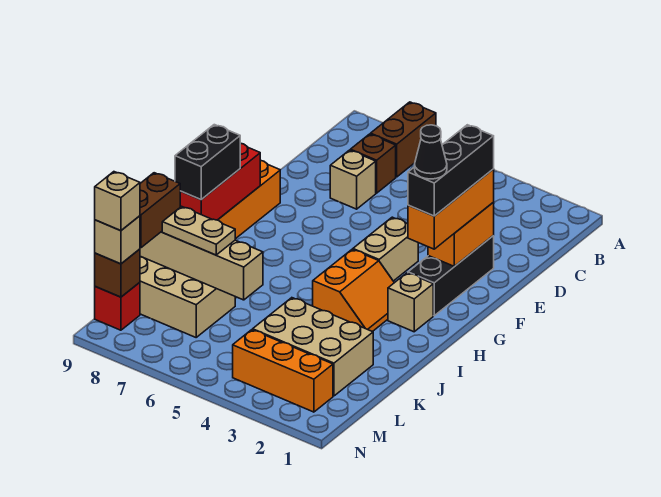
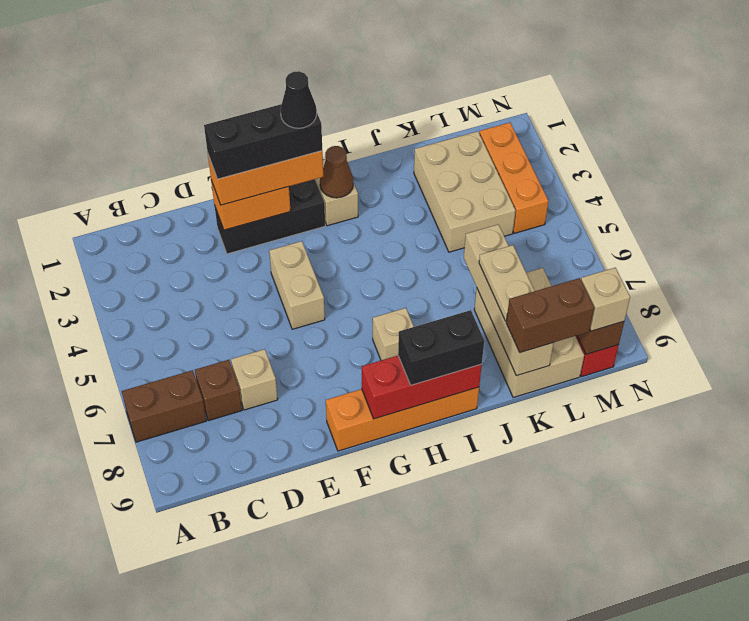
tan brick F4:G4 level 1 -> tan brick F4:F5 level 1
none -> brown cone H2 level 2
orange slope H3:I4 level 1 top 4 -> none
tan brick M9 level 4 -> tan brick H7 level 1

